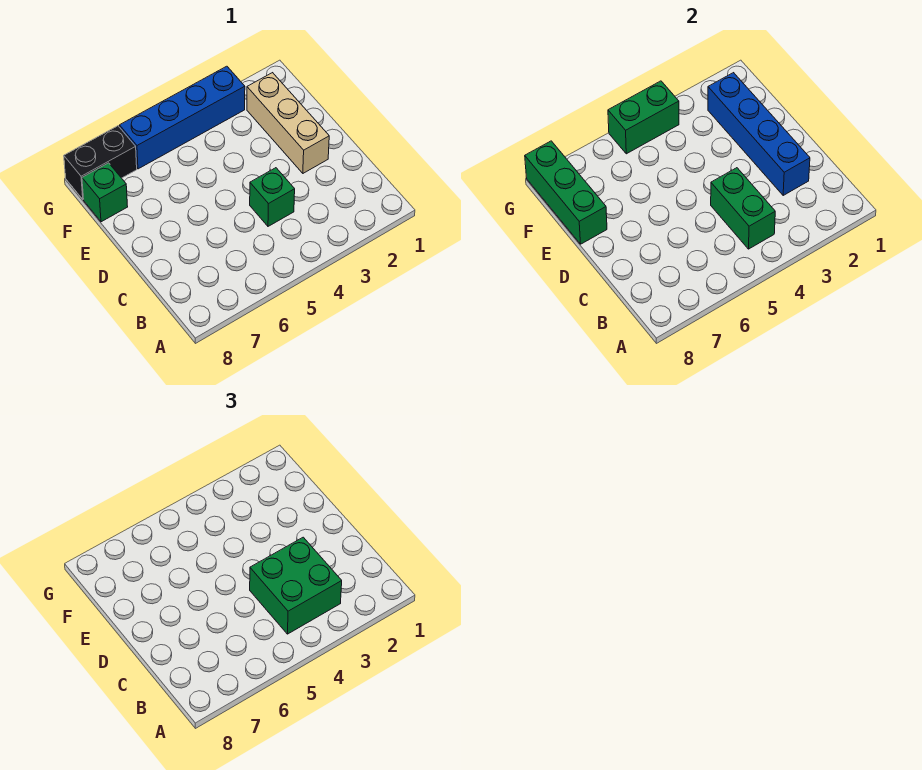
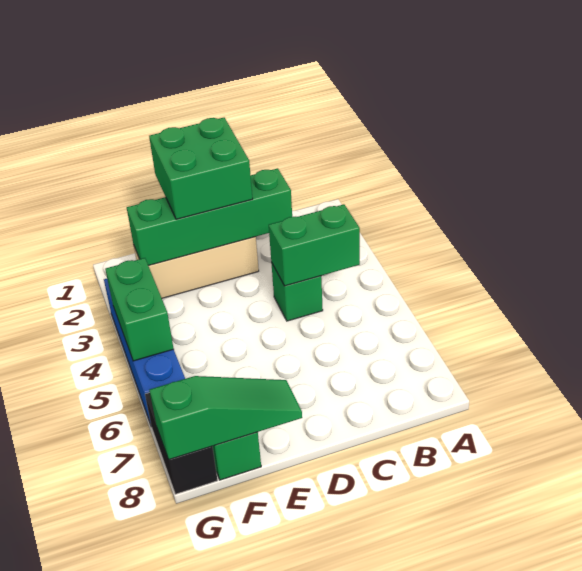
green brick B3:C4 level 3 -> green brick D1:E2 level 3
blue brick C2:F2 level 2 -> green brick C2:F2 level 2
green brick E8:G8 level 2 -> green slope E8:G8 level 2 top G

